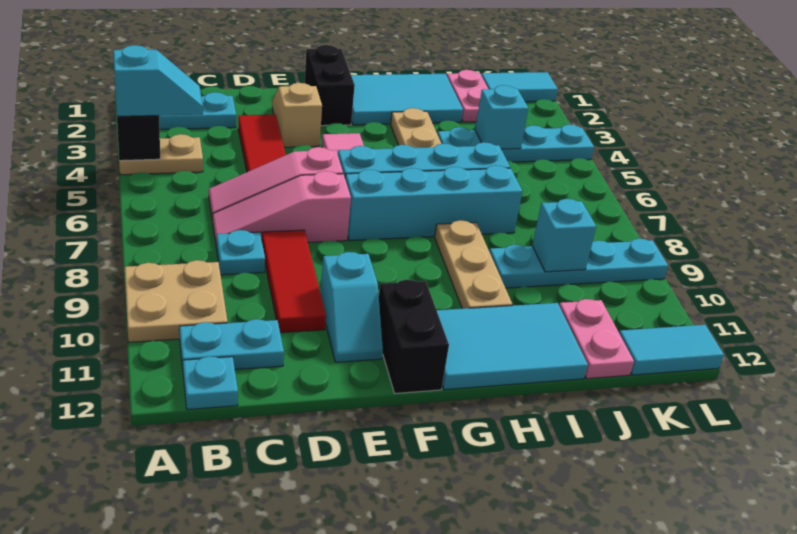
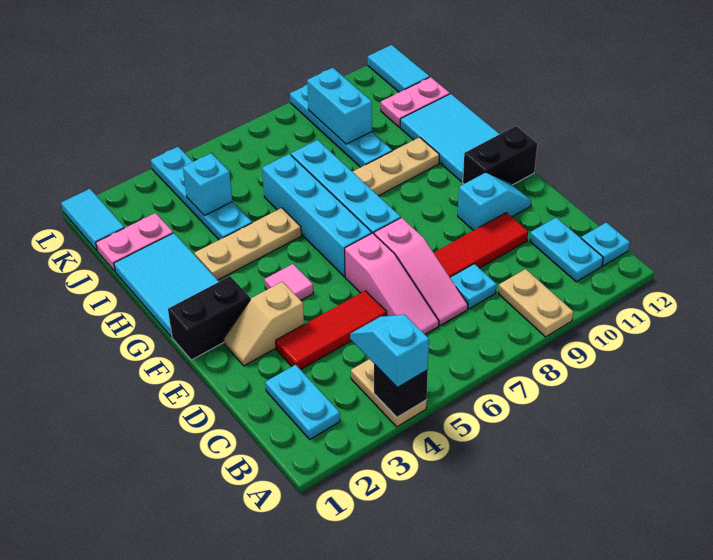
tan plate A9:B10 level 1 -> tan plate A9:B9 level 1
cyan brick J9 level 2 -> cyan brick J9:K9 level 2

